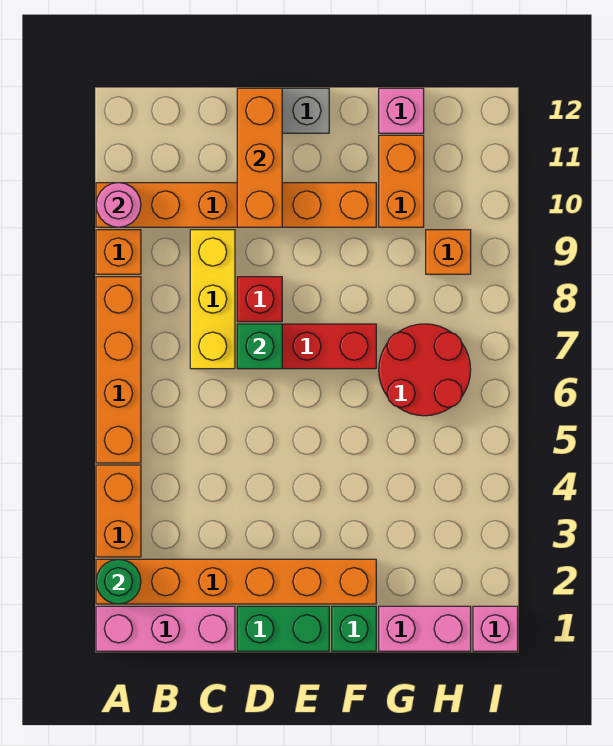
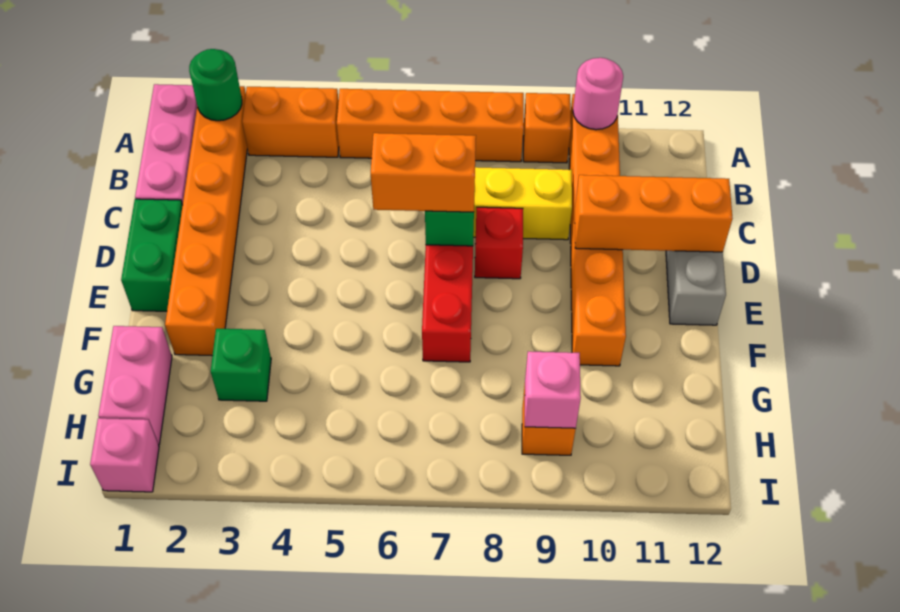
green brick F1 level 1 -> green brick G3 level 1
red round brick G6:H7 level 1 -> none
orange brick G10:G11 level 1 -> orange brick D6:D7 level 3
pink brick G12 level 1 -> pink brick H9 level 2

